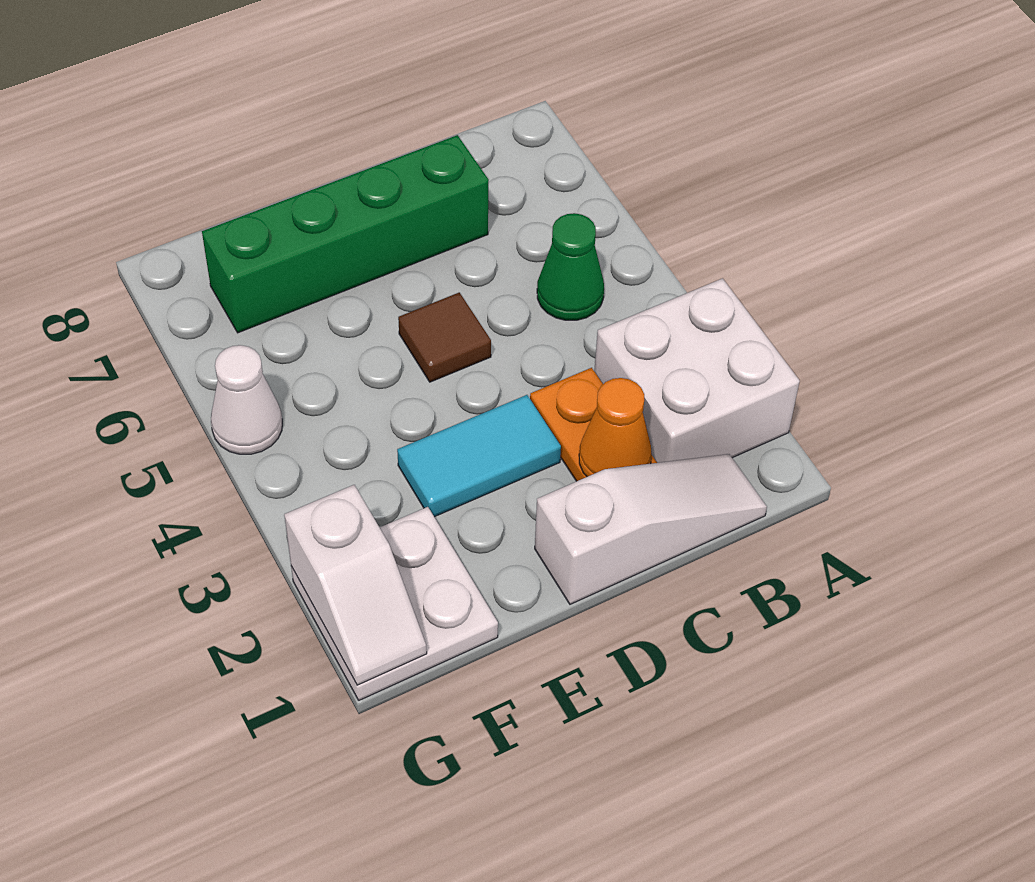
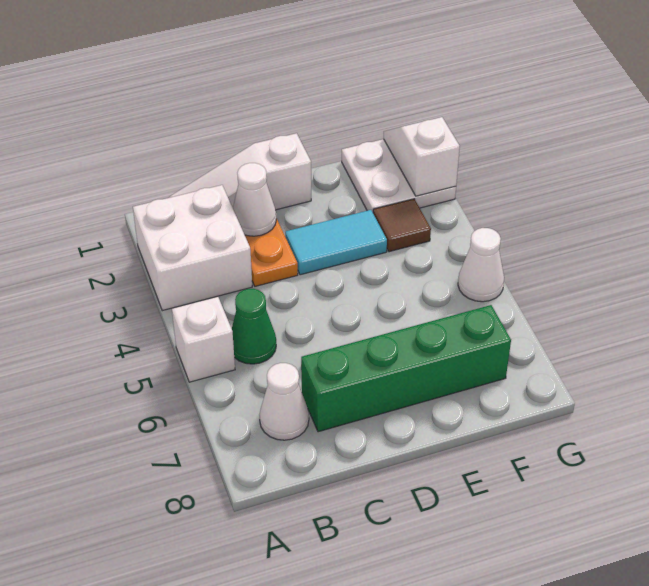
none -> white brick A5 level 1
none -> white cone B7 level 1
orange cone C2 level 2 -> white cone C2 level 2
brown tile D5 level 1 -> brown tile F3 level 1

